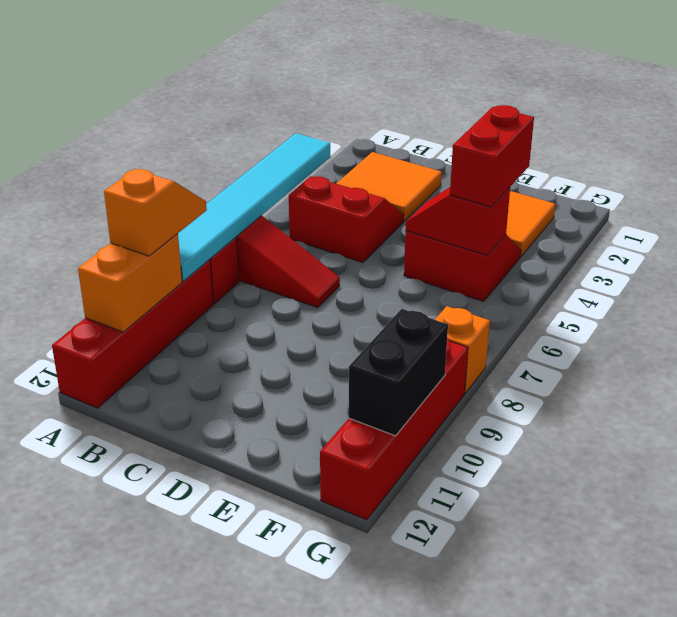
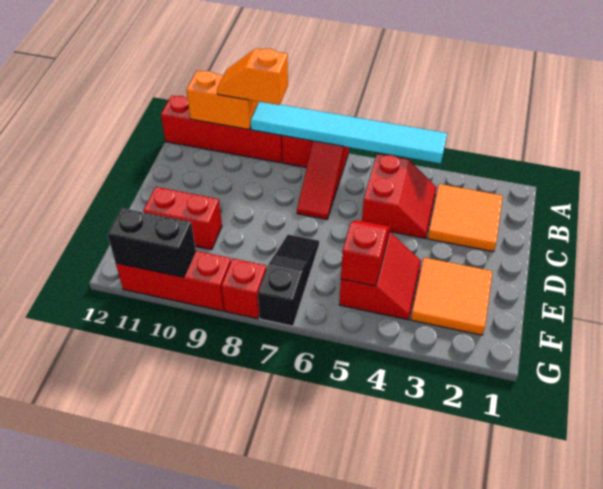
orange slope A9:A10 level 3 top 10 -> orange slope A9:A10 level 3 top 9
none -> black slope E7:G7 level 1 top G
red brick F4:F5 level 3 -> red brick E10:E11 level 1
orange brick G8 level 1 -> red brick G8 level 1
red brick G9:G12 level 1 -> red brick G9:G11 level 1

